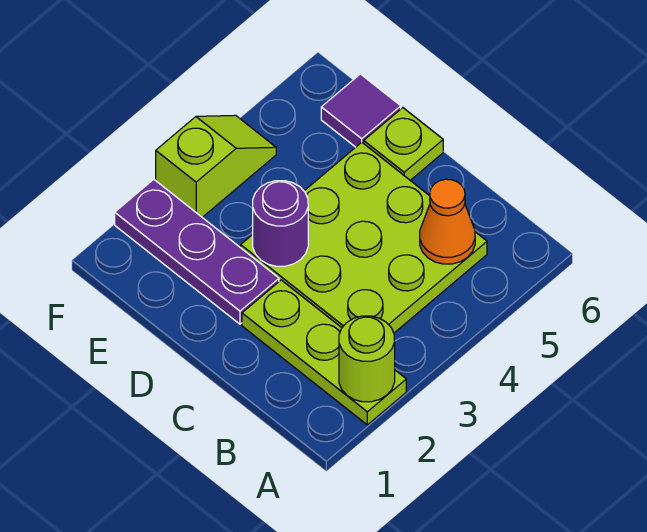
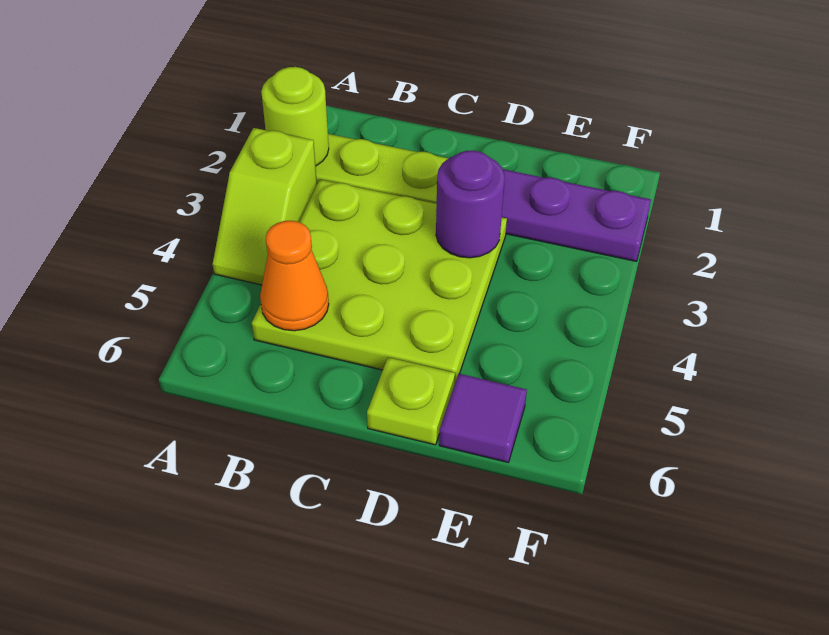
lime slope F3:F4 level 1 top 3 -> lime slope A3:A4 level 1 top 3

